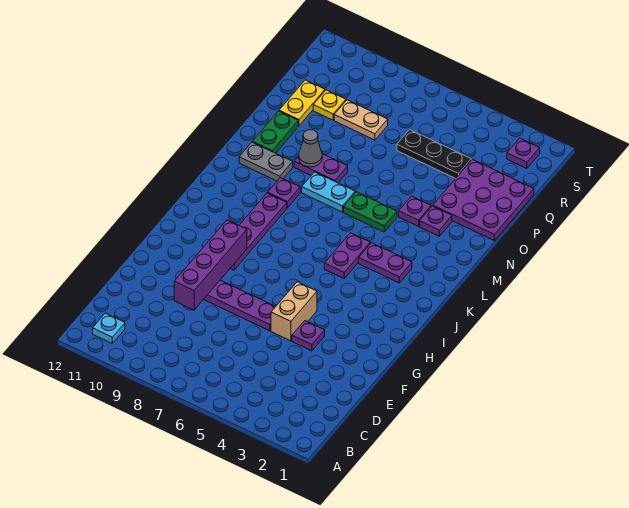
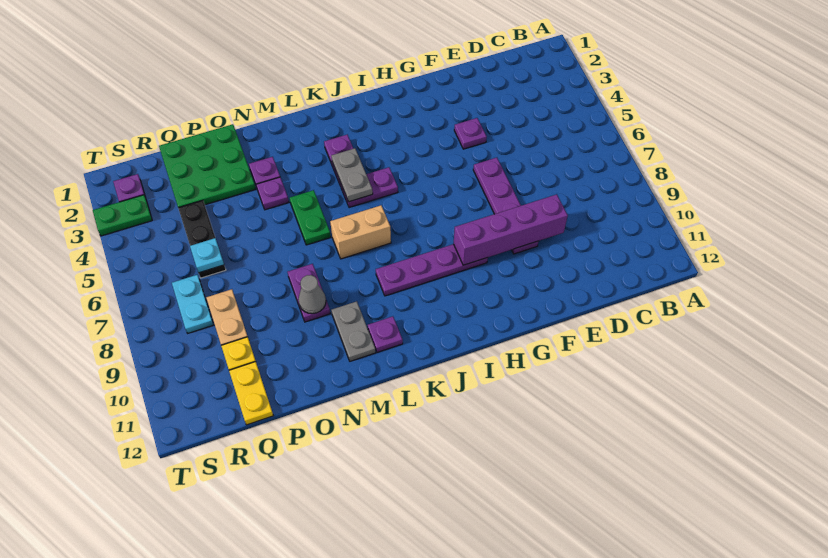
cyan plate B11 level 1 -> cyan plate Q6 level 2
tan brick F5:G5 level 1 -> tan brick K7:L7 level 1
none -> grey plate K4:K5 level 2
purple plate L9 level 1 -> purple plate L11 level 1
cyan plate M7:M8 level 1 -> cyan plate R7:R8 level 1
green plate N11:O11 level 1 -> green plate S3:T3 level 1
purple plate O1:Q3 level 1 -> green plate O1:Q3 level 1
yellow plate P11:Q11 level 1 -> yellow plate Q11:Q12 level 1

